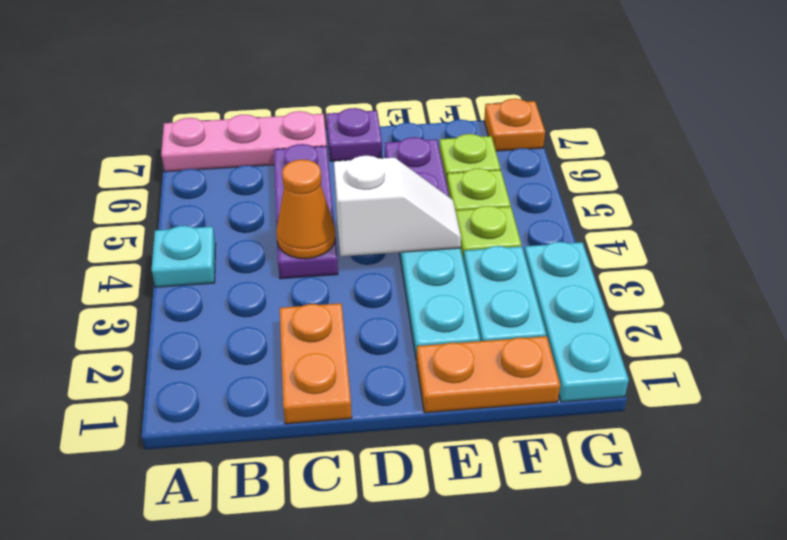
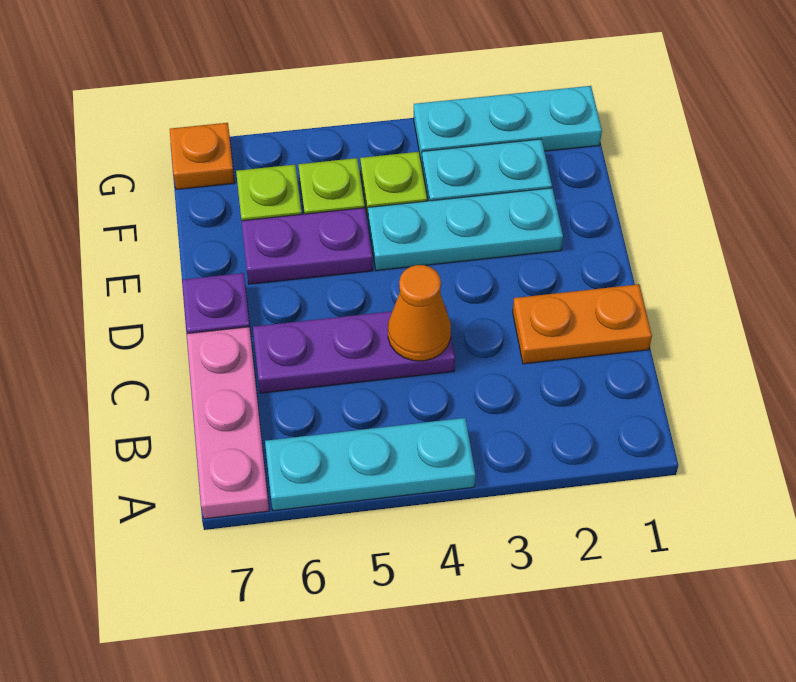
cyan plate A4 level 1 -> cyan plate A4:A6 level 1
white slope D4:E4 level 2 top D -> none
orange plate E1:F1 level 1 -> none

